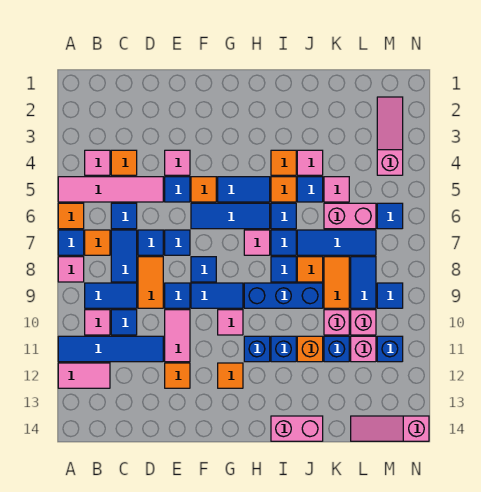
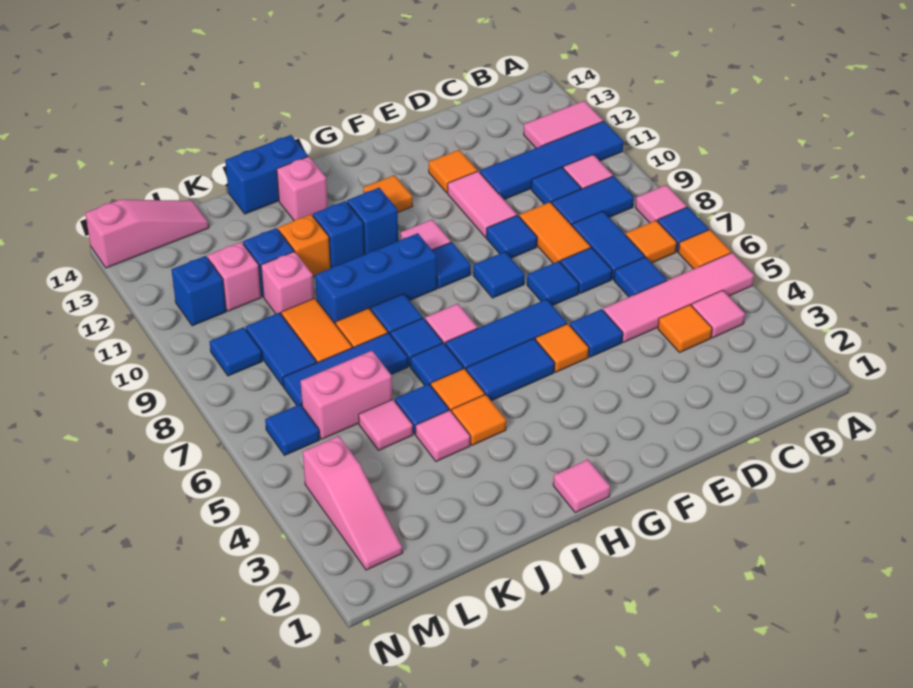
pink tile E4 level 1 -> pink tile H1 level 1
blue tile F9:G9 level 1 -> blue tile G9 level 1
pink brick I14:J14 level 1 -> blue brick I14:J14 level 1
pink brick L10 level 1 -> pink brick I13 level 1

